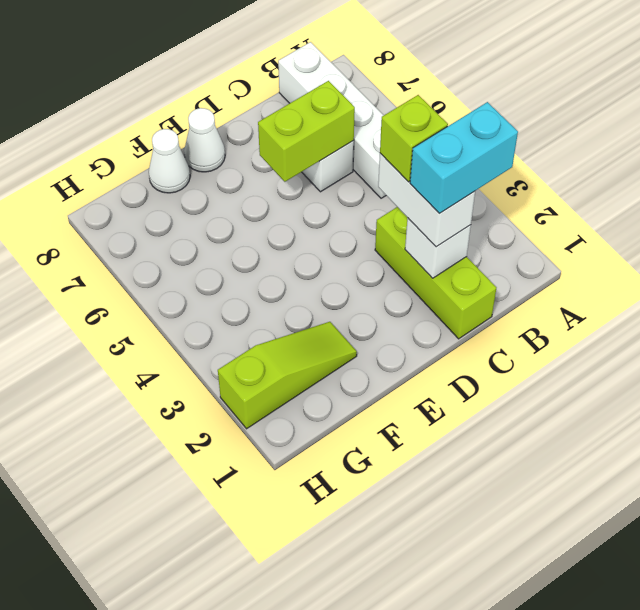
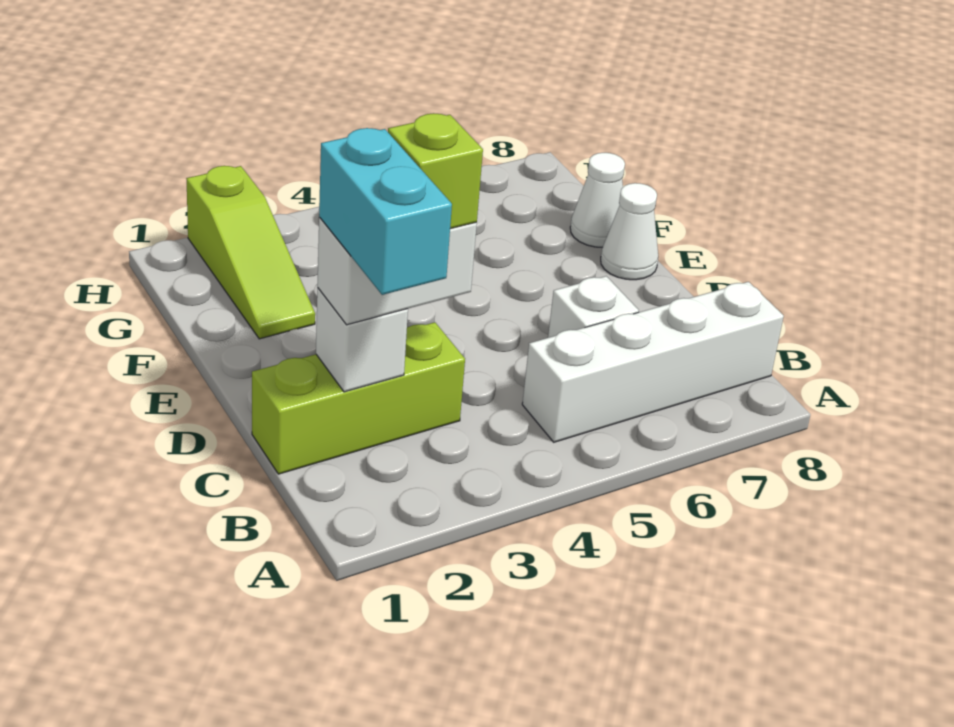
lime brick C6:D6 level 2 -> none

